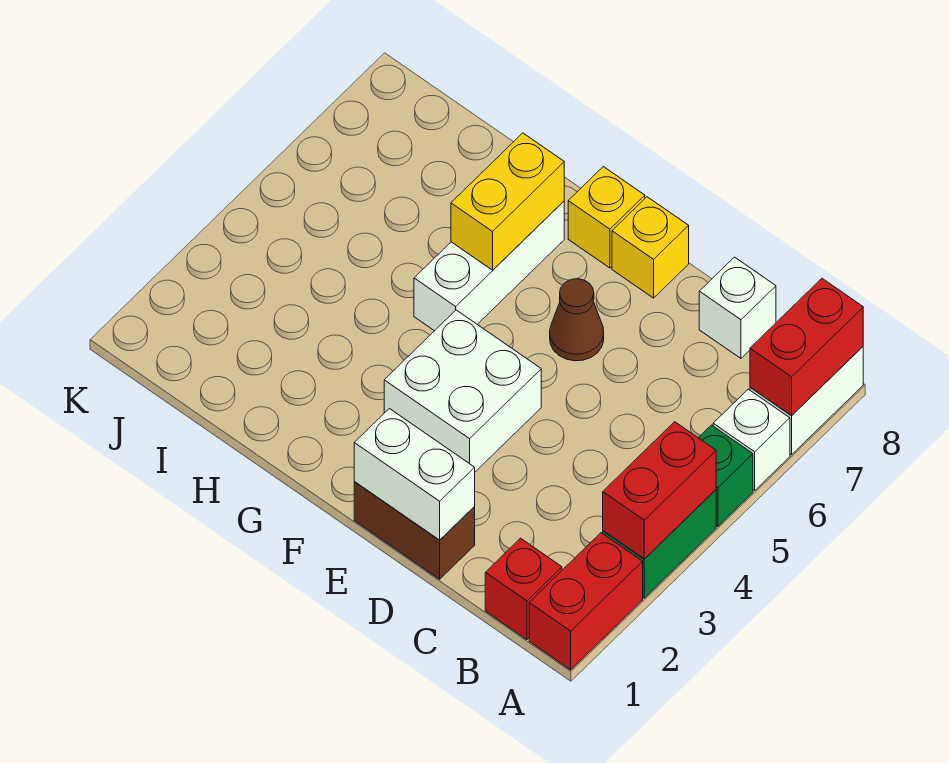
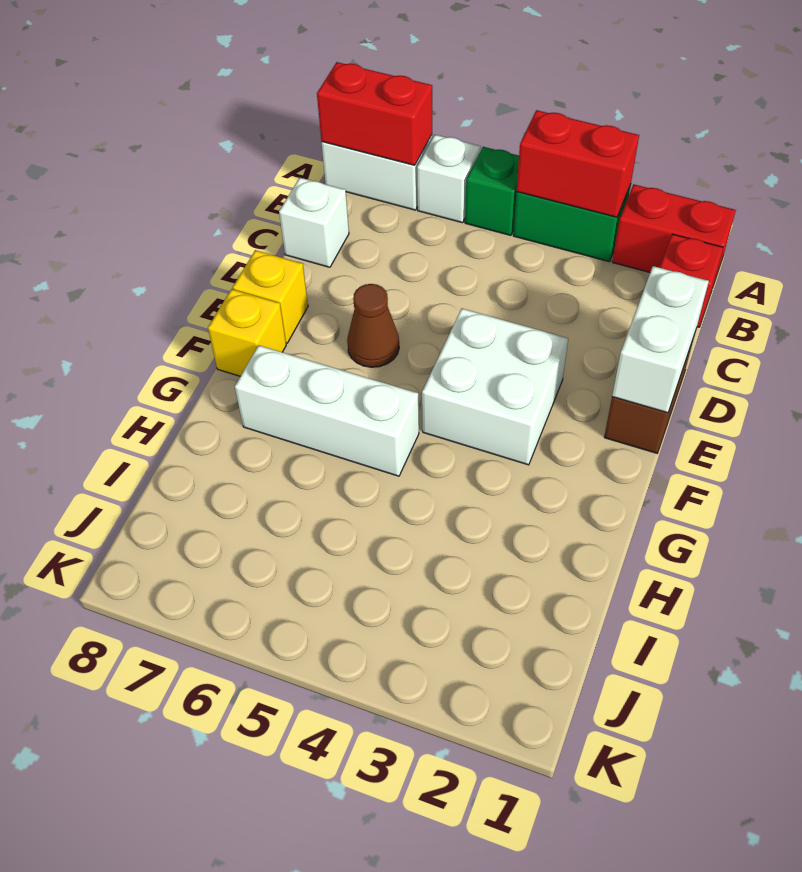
yellow brick G6:G7 level 2 -> none

